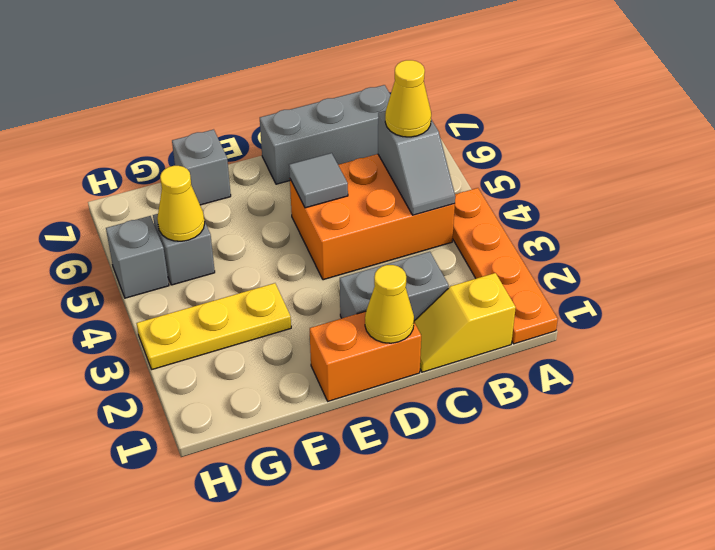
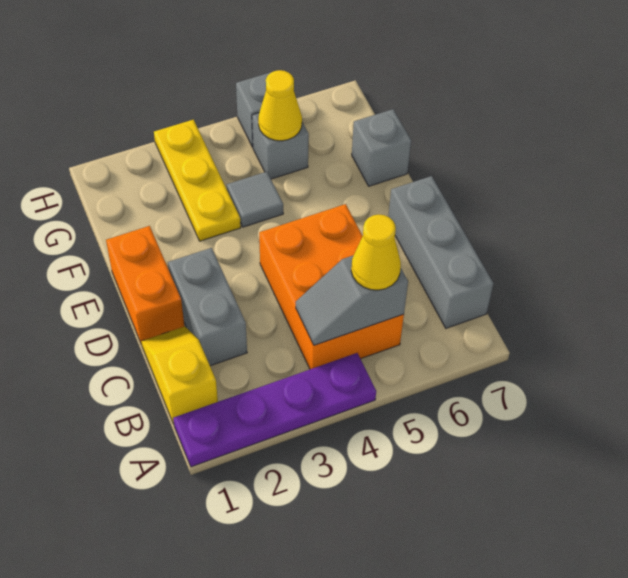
orange plate A1:A4 level 1 -> purple plate A1:A4 level 1
yellow cone D1 level 2 -> none
grey tile D5 level 2 -> grey tile F4 level 1

